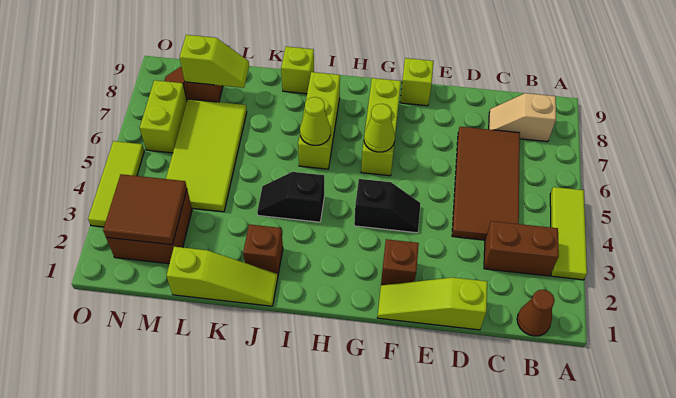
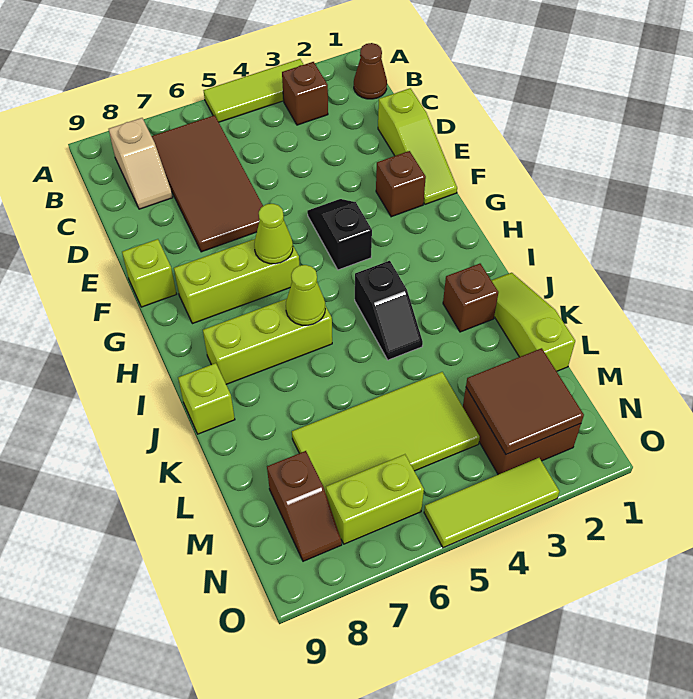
brown brick B3:C3 level 1 -> brown brick B3 level 1
brown tile C4:D7 level 1 -> brown tile B6:E7 level 1
lime slope L8:M8 level 2 top M -> none

